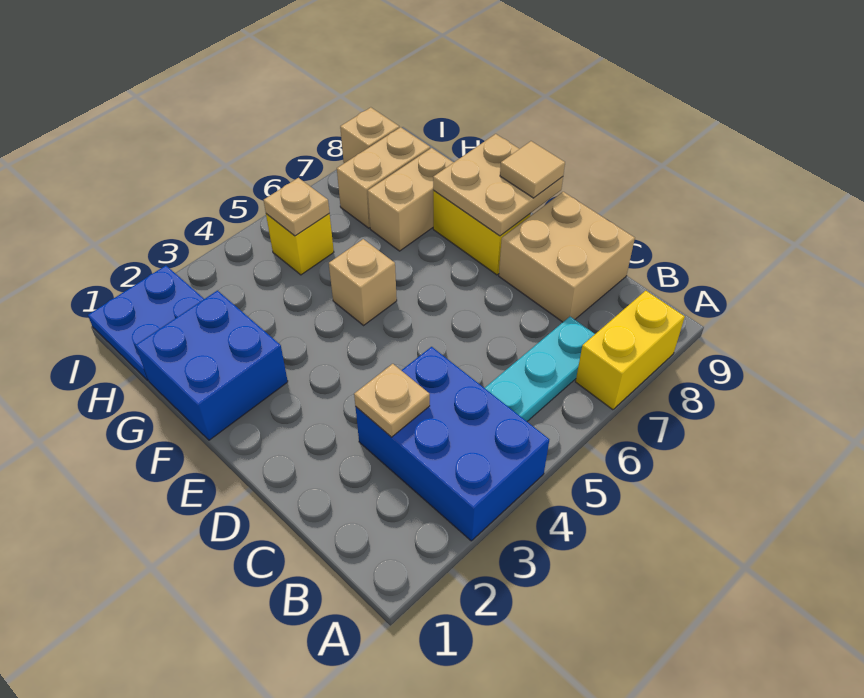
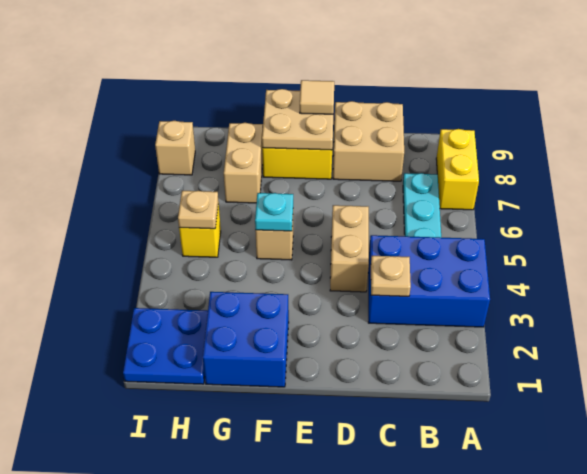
none -> cyan plate F5 level 2
tan brick H7:H8 level 1 -> tan brick D4:D5 level 1

